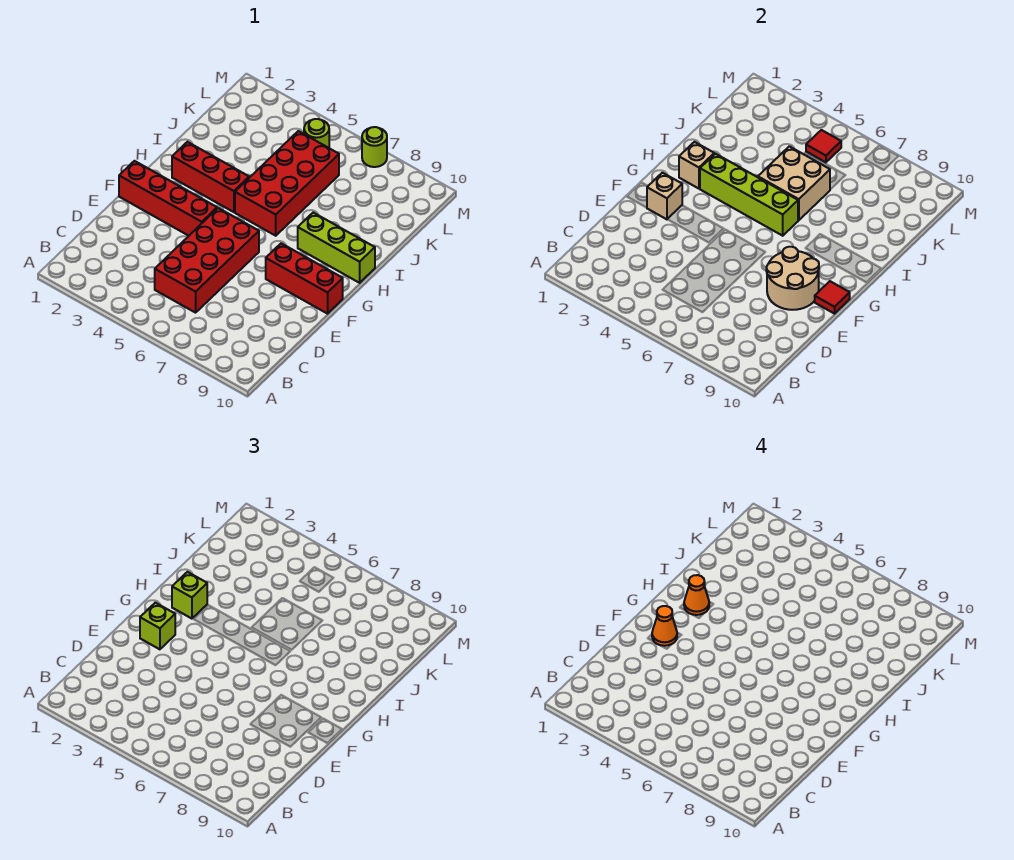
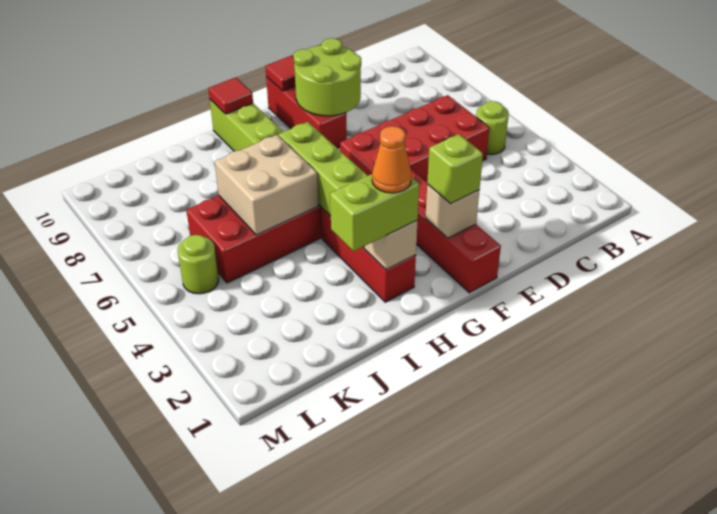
tan round brick E8:F9 level 2 -> lime round brick E8:F9 level 2
orange cone F2 level 4 -> none
lime brick H2 level 3 -> lime brick H2:I2 level 3
red tile L5 level 2 -> red tile H10 level 2
lime round brick M7 level 1 -> lime round brick B5 level 1

